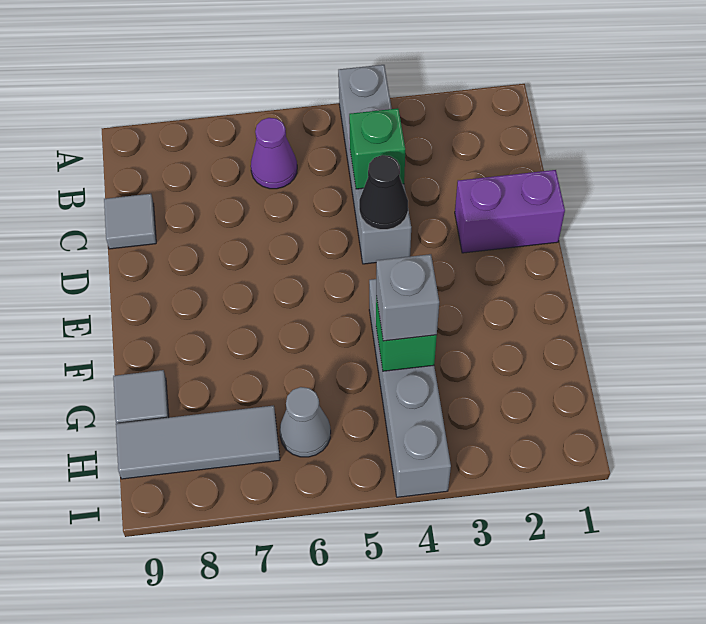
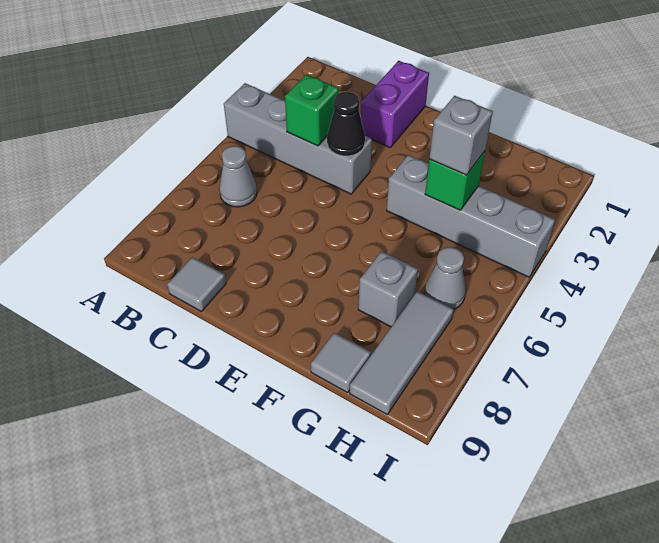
purple cone B6 level 1 -> grey cone B6 level 1
none -> grey brick G7 level 1

